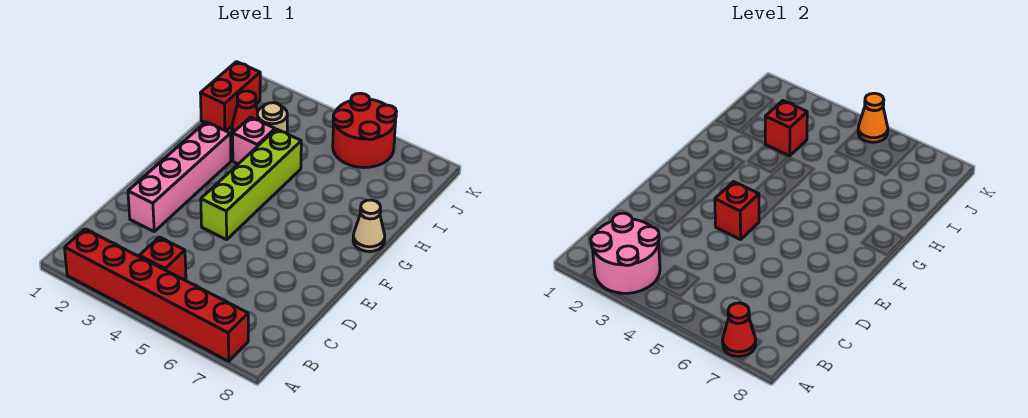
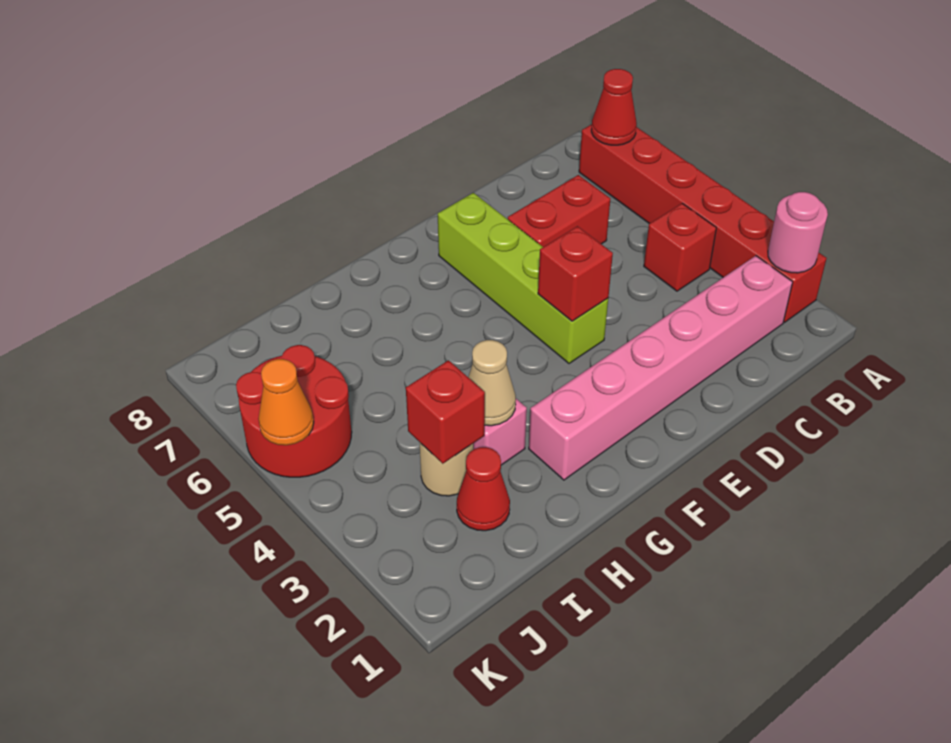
pink round brick A2:B3 level 2 -> pink round brick A2 level 2
pink brick D2:G2 level 1 -> pink brick B2:G2 level 1
lime brick E4:H4 level 1 -> lime brick E4:E7 level 1
tan cone G8 level 1 -> tan cone H3 level 2
red brick I1:J1 level 1 -> red brick C6:D6 level 1

